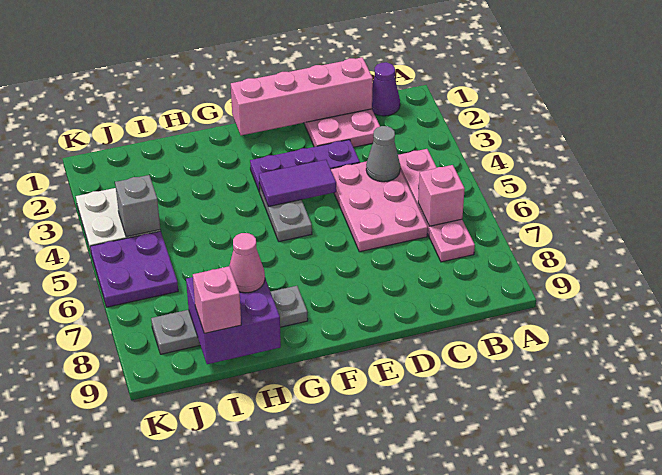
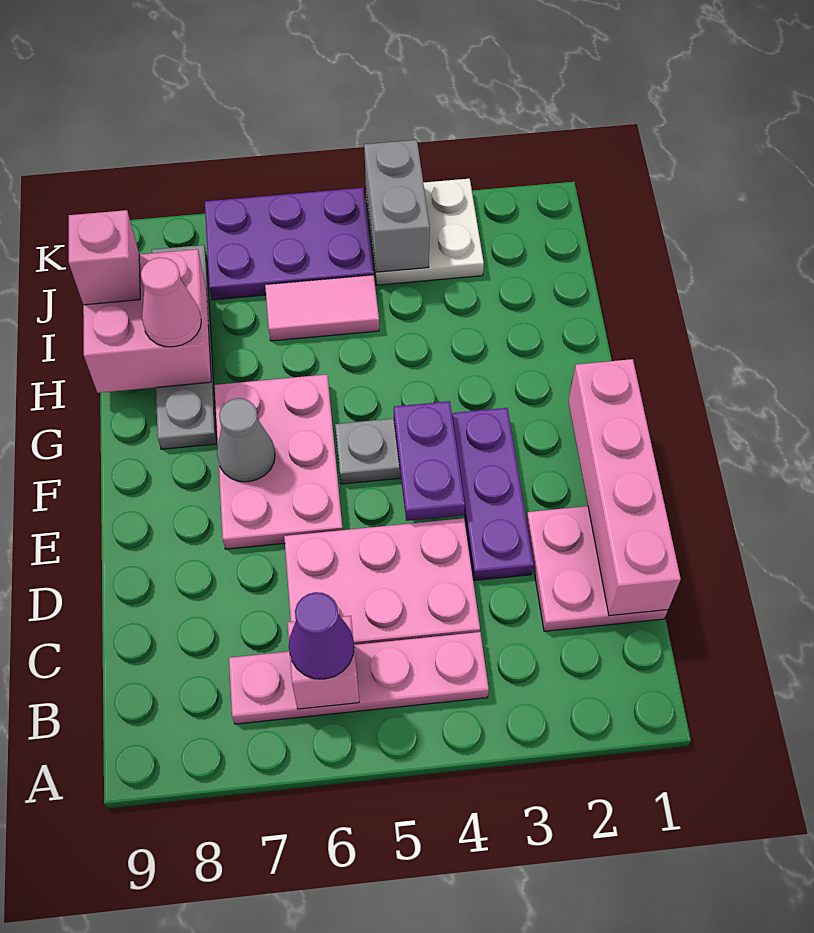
purple cone B1 level 1 -> purple cone B6 level 3
grey cone C4 level 2 -> grey cone F7 level 2
purple tile E4:F4 level 2 -> purple plate E4:F4 level 2
none -> pink plate E6:G7 level 1
purple brick H8:I9 level 2 -> pink brick H8:I9 level 2
none -> pink tile I5:I6 level 1
grey brick J4 level 2 -> grey brick J4:K4 level 2
purple plate J5:K6 level 1 -> purple plate J5:K7 level 1

